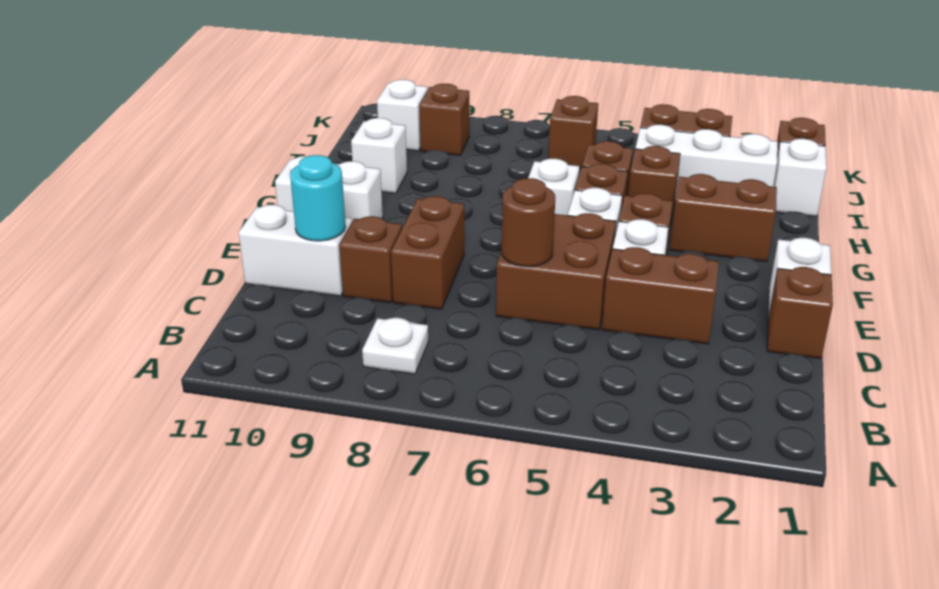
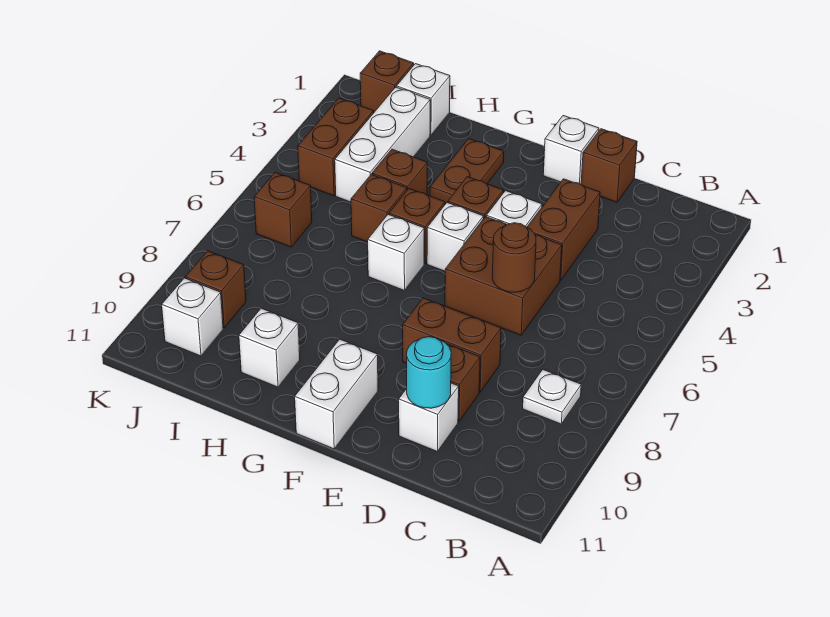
white brick D10:D11 level 1 -> white brick D10 level 1
brown brick G2:G3 level 1 -> brown plate G2:G3 level 1

